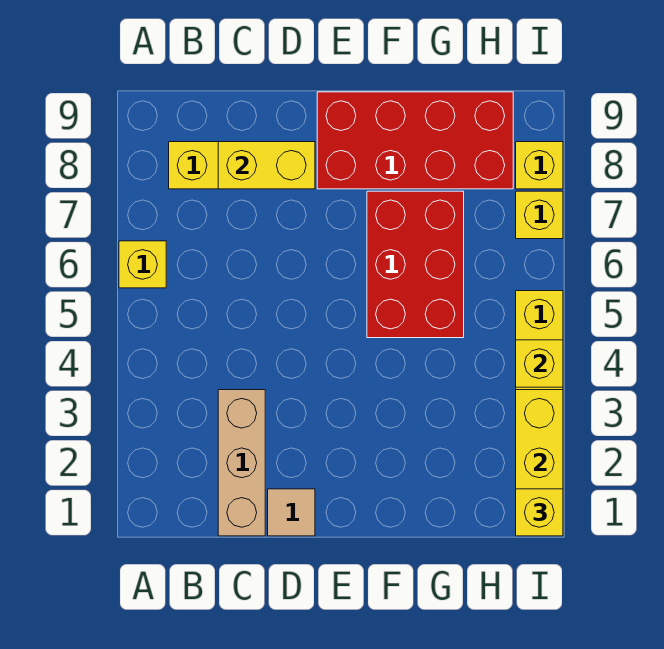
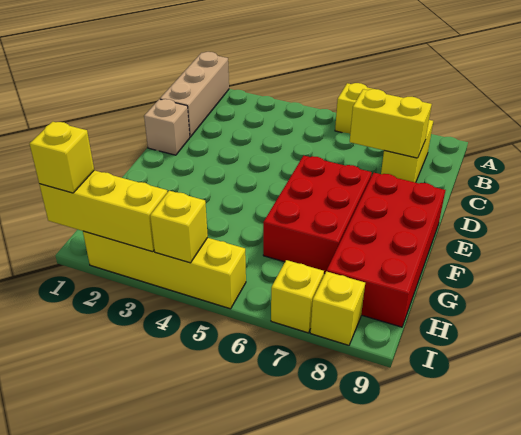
tan brick C1:C3 level 1 -> tan brick A1:C1 level 1
yellow brick C8:D8 level 2 -> yellow brick C7:C8 level 2
tan tile D1 level 1 -> tan brick D1 level 1
red brick F5:G7 level 1 -> red brick E6:G7 level 1

